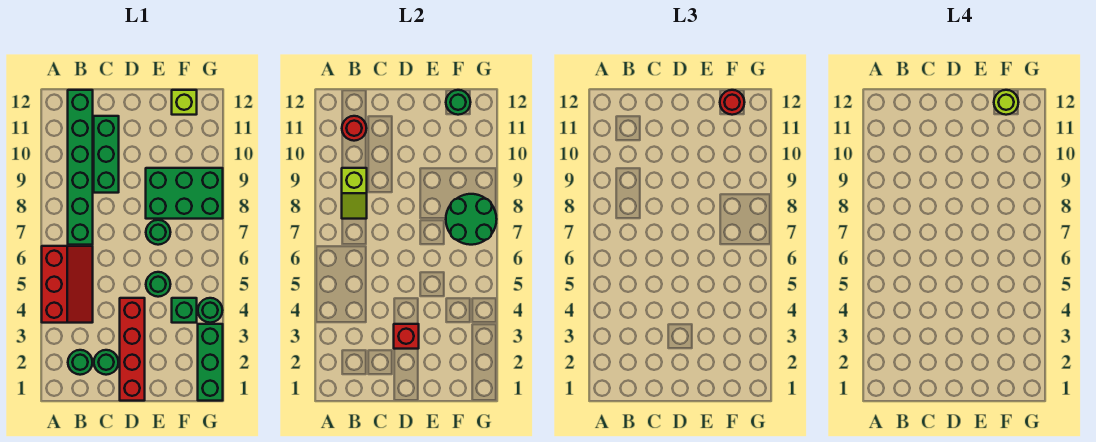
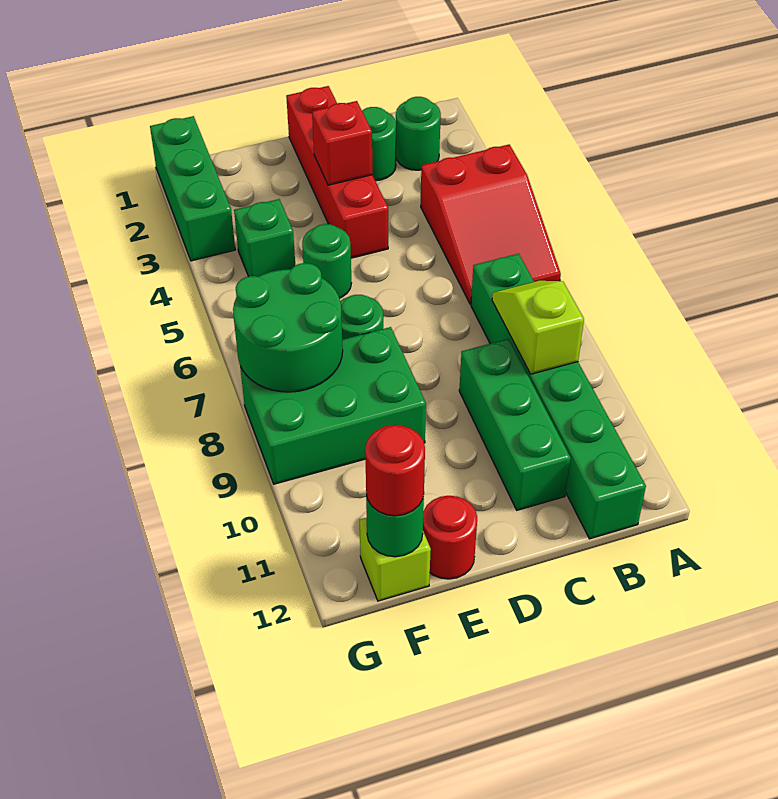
red slope A4:B6 level 1 top A -> red slope A4:B6 level 1 top 4
red round brick B11 level 2 -> red round brick E12 level 1
lime round brick F12 level 4 -> none
green round brick G4 level 1 -> none

